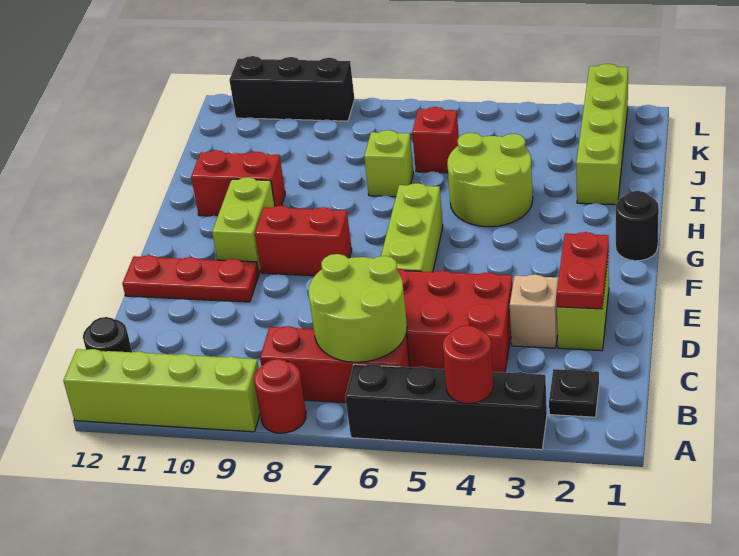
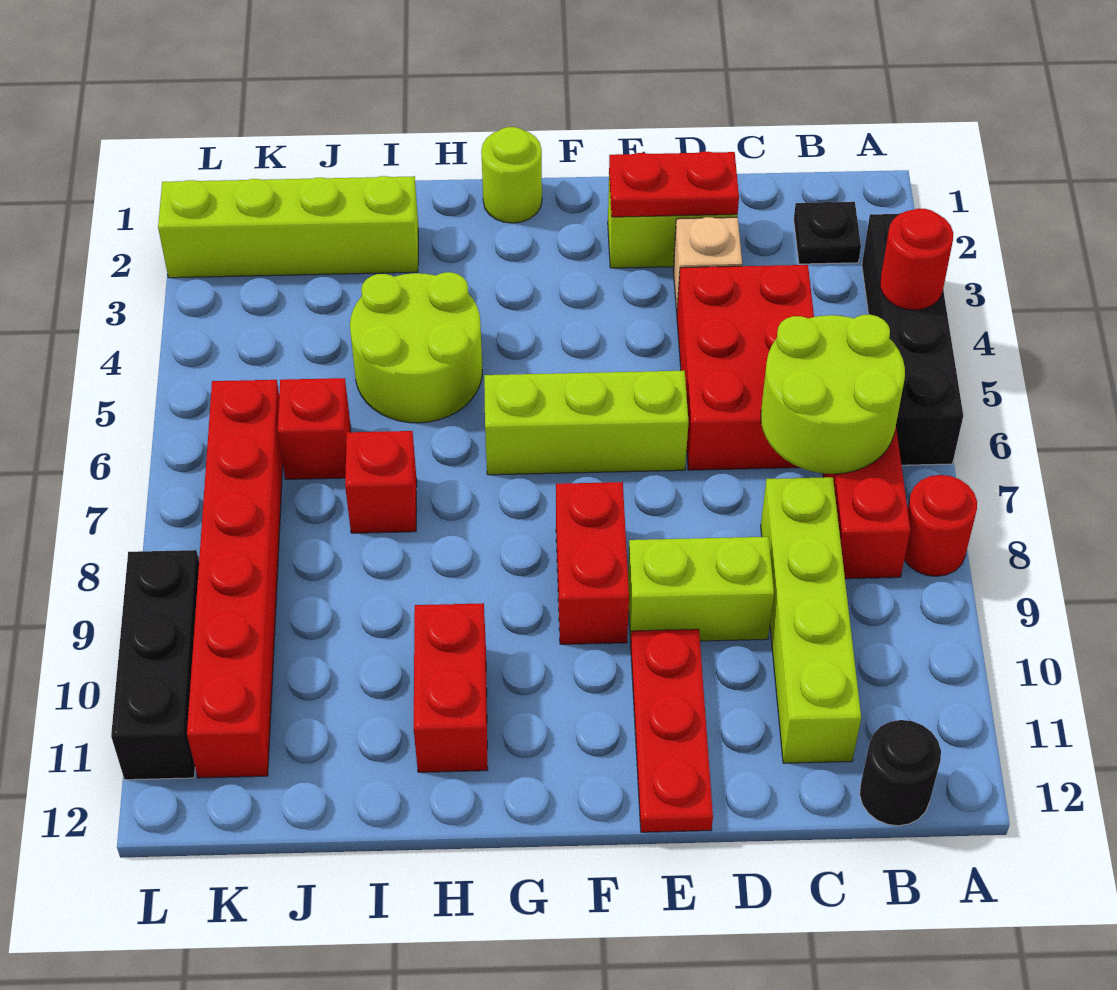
lime brick A9:A12 level 1 -> lime brick C8:C11 level 1
lime brick F10:G10 level 1 -> lime brick D9:E9 level 1
black round brick G1 level 1 -> lime round brick G1 level 1
lime brick I7 level 1 -> red brick I7 level 1
none -> red brick K6:K11 level 1

